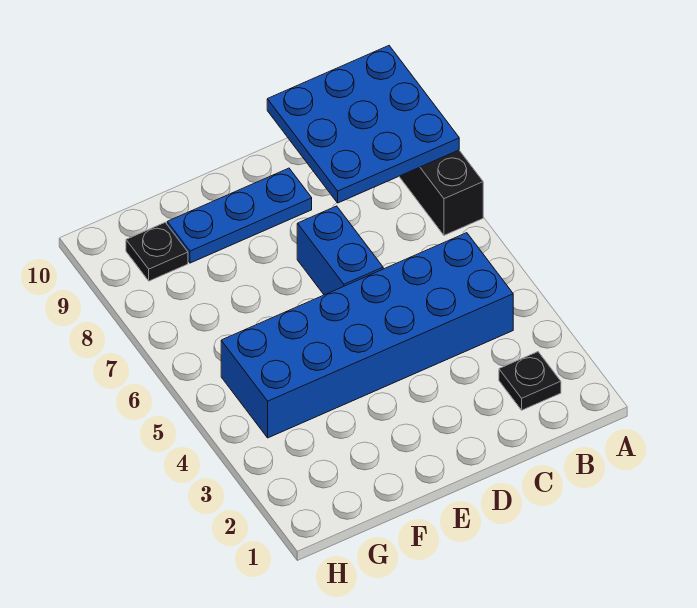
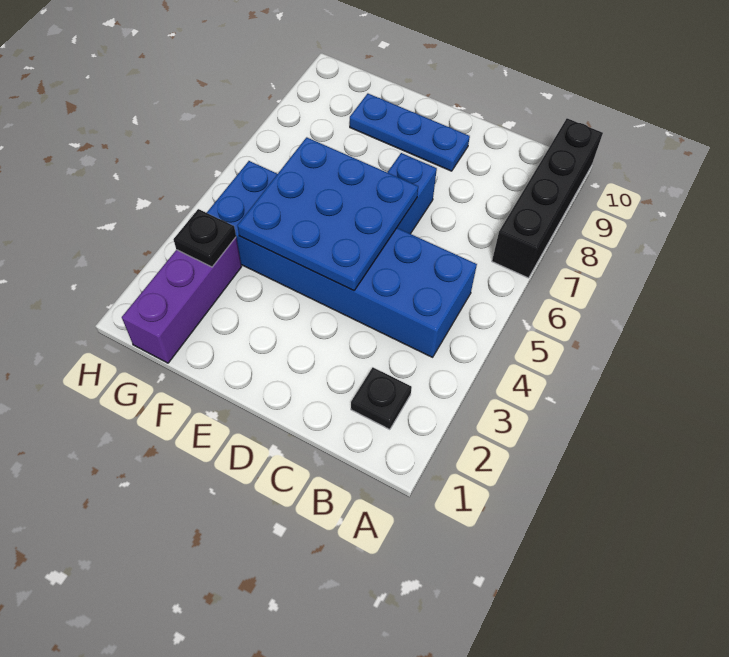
blue plate A8:C10 level 2 -> blue plate D4:F6 level 2
none -> purple brick G1:G3 level 1
black plate G9 level 1 -> black plate G3 level 2

